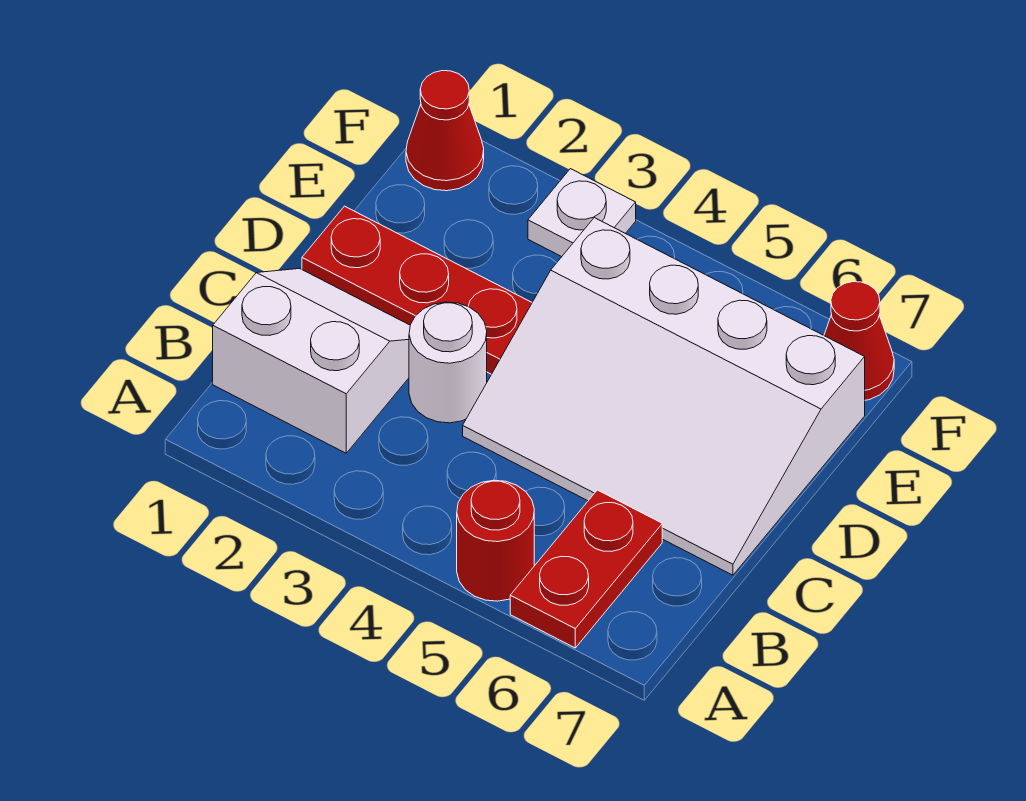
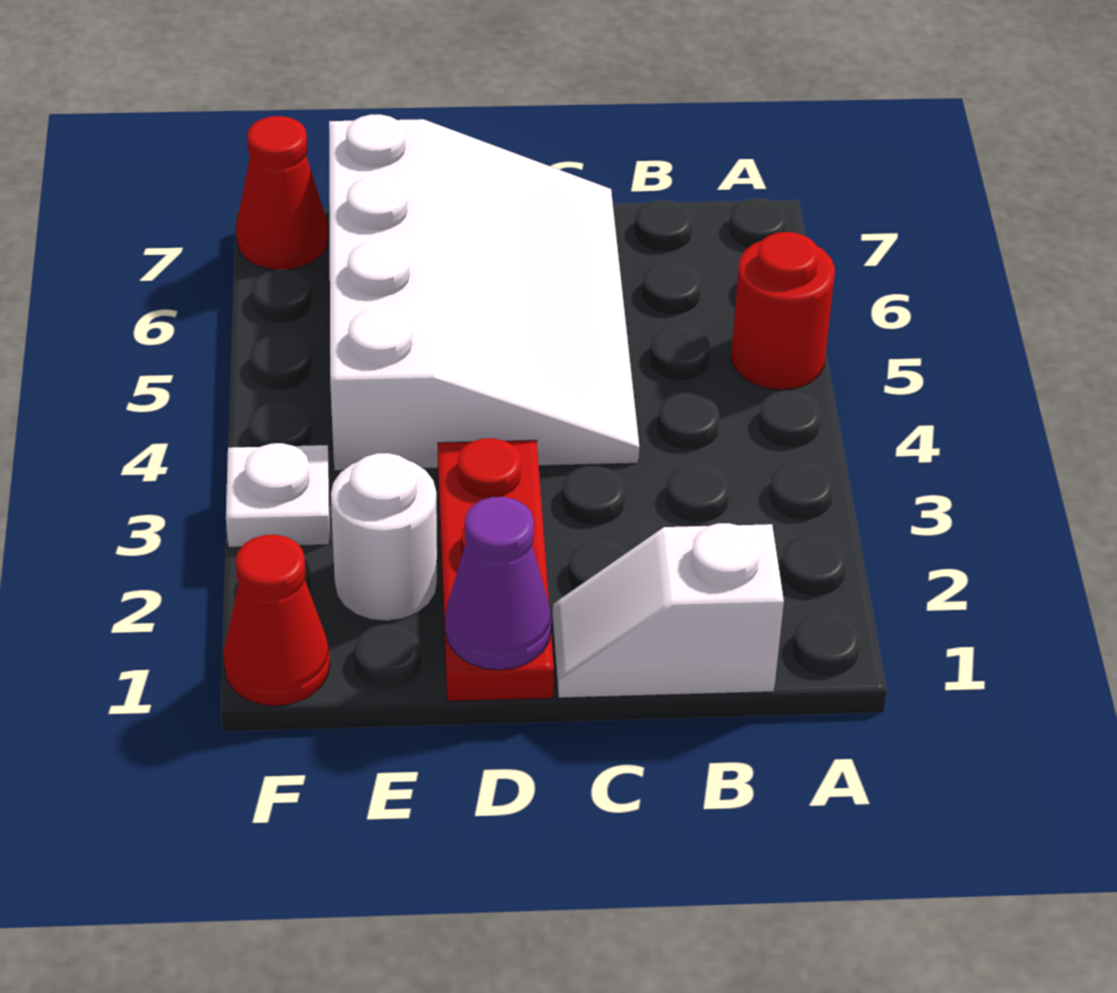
red plate A6:B6 level 1 -> none
white slope B1:C2 level 1 top B -> white slope B1:C1 level 1 top B
white round brick C3 level 1 -> white round brick E2 level 1
none -> purple cone D1 level 2

